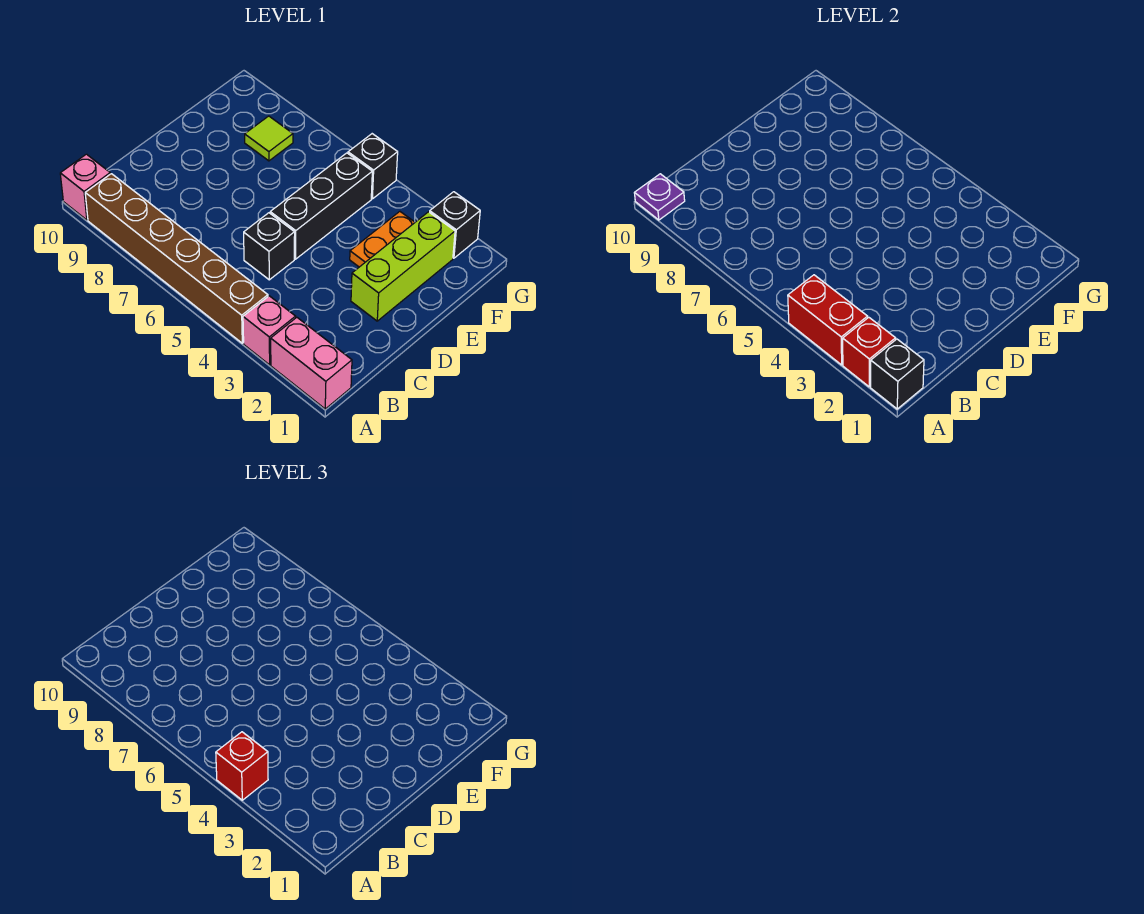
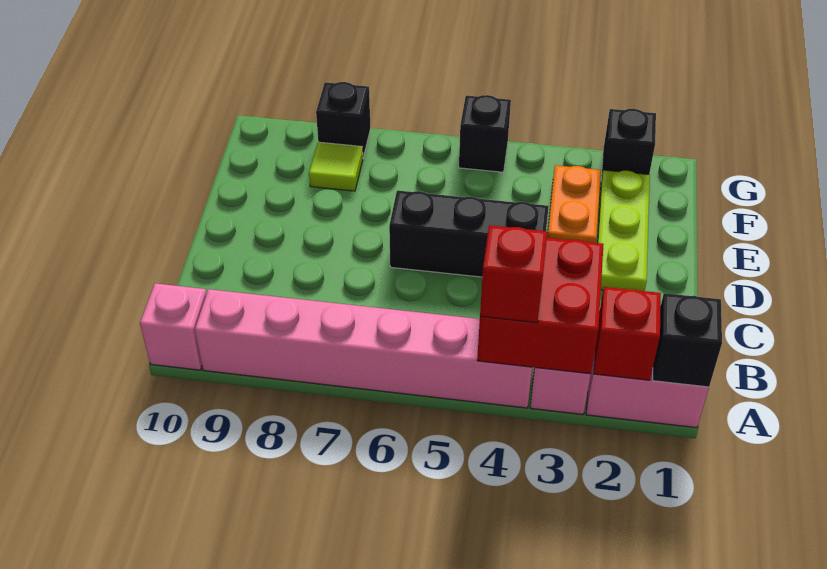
red brick A3:A4 level 2 -> red brick A3:B4 level 2
brown brick A4:A9 level 1 -> pink brick A4:A9 level 1
purple plate A10 level 2 -> none
black brick C5 level 1 -> black brick G8 level 1
lime brick D2:F2 level 1 -> lime plate D2:F2 level 1
black brick D5:F5 level 1 -> black brick D4:D6 level 1

